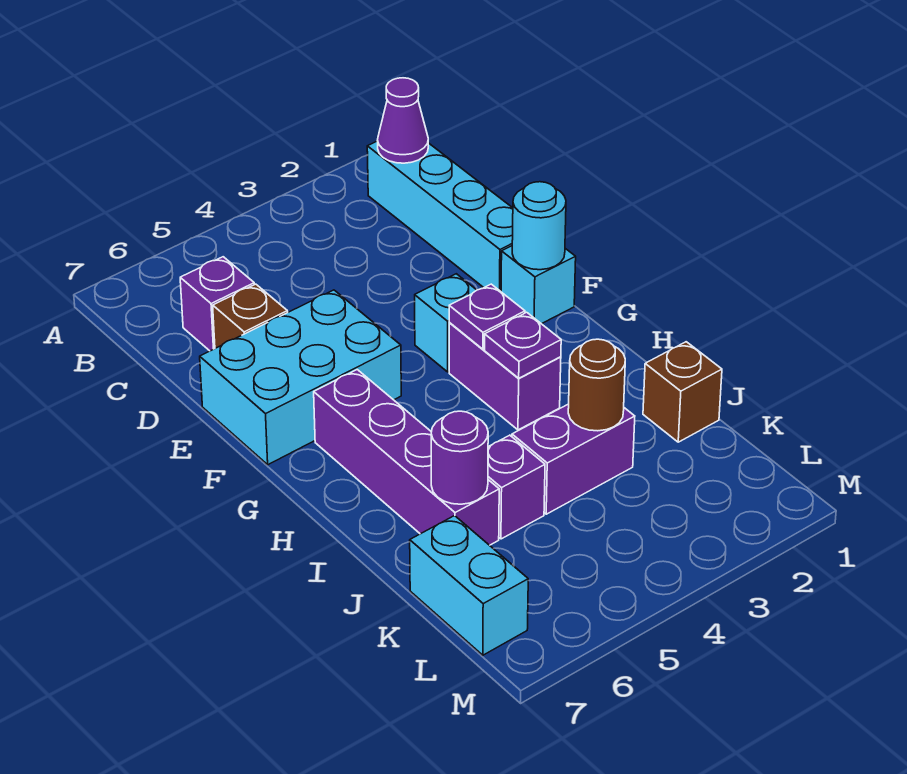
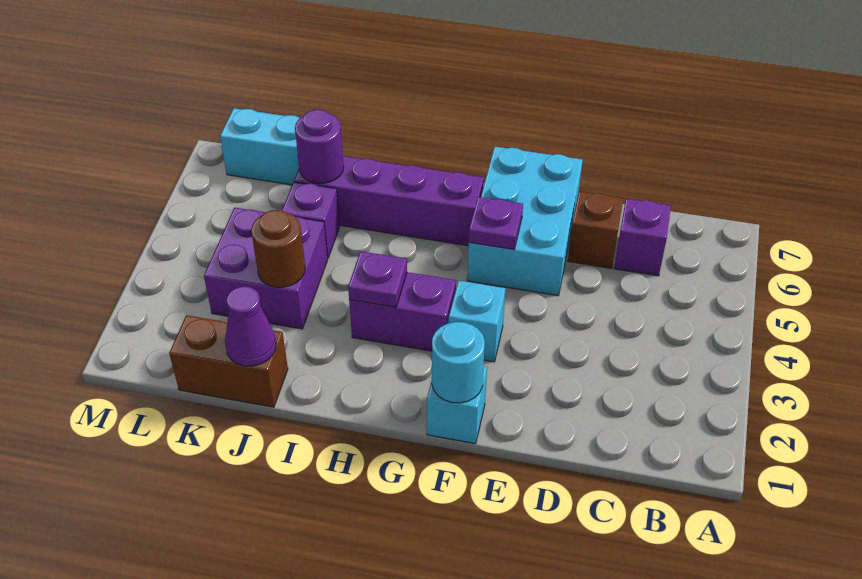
cyan brick B1:E1 level 1 -> none
purple cone B1 level 2 -> purple cone J1 level 2
purple plate G3 level 2 -> purple plate F5 level 2
brown brick J1 level 1 -> brown brick J1:K1 level 1
purple brick J3:J4 level 1 -> purple brick J3:K4 level 1

